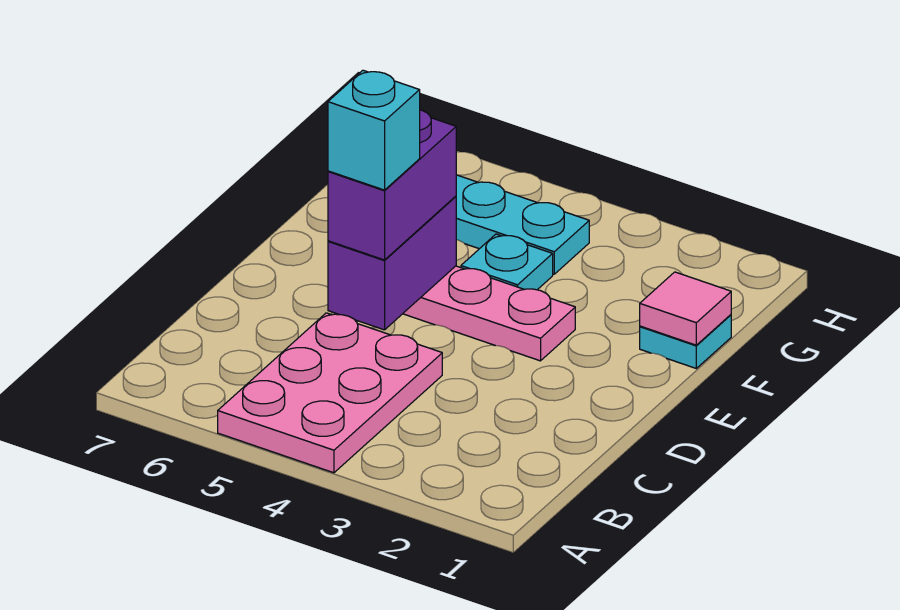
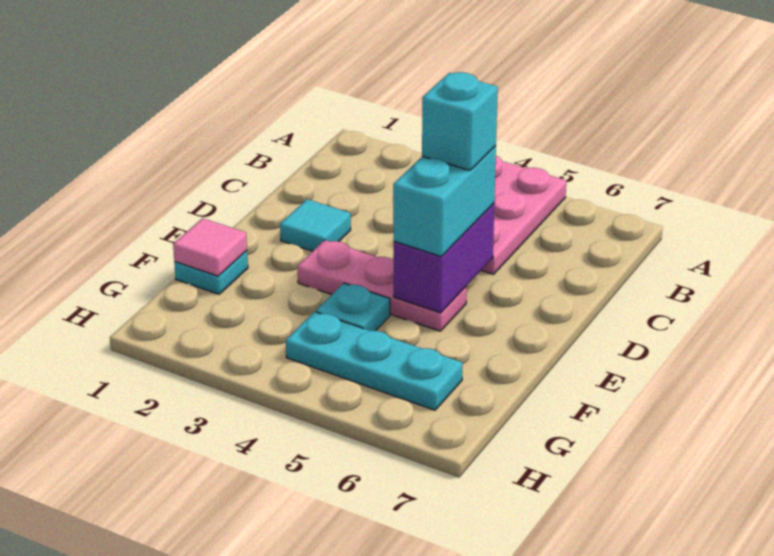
none -> cyan tile D2 level 1
purple brick D5:E5 level 3 -> cyan brick D5:E5 level 3

